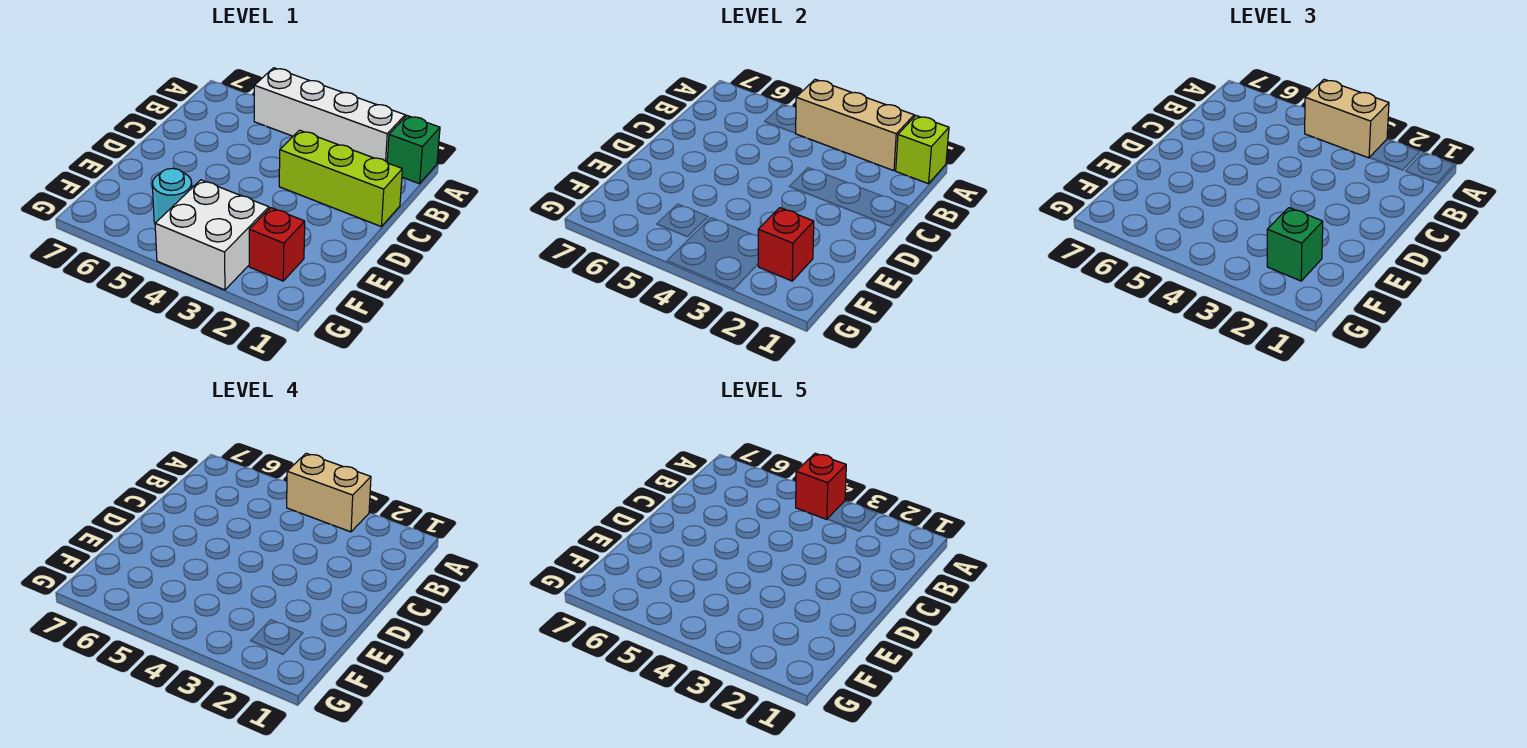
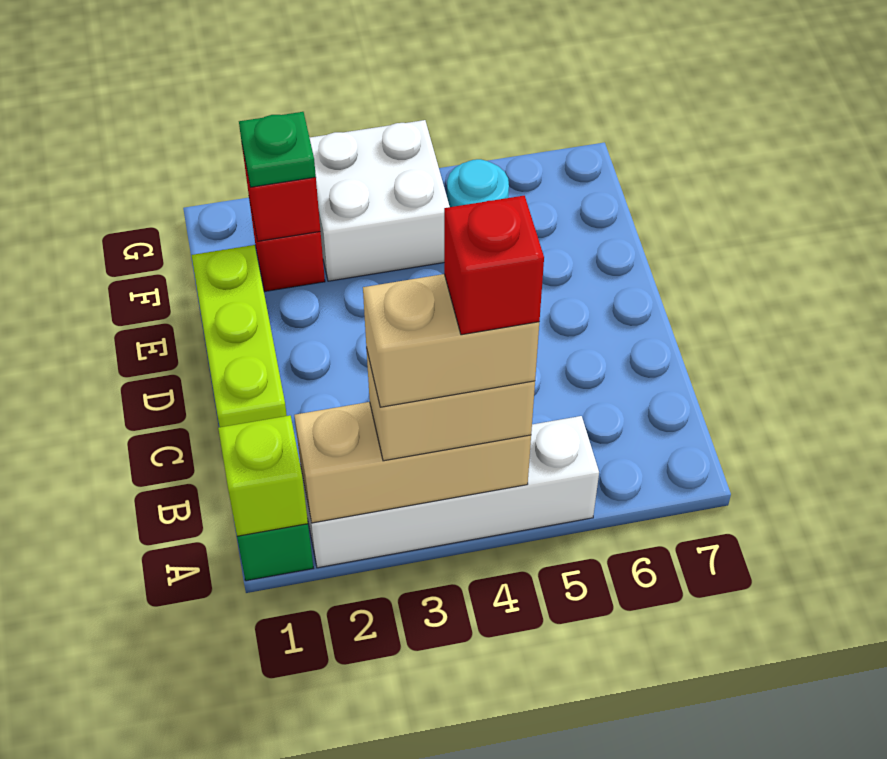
lime brick C1:C3 level 1 -> lime brick C1:E1 level 1
green brick F2 level 3 -> green plate F2 level 3

